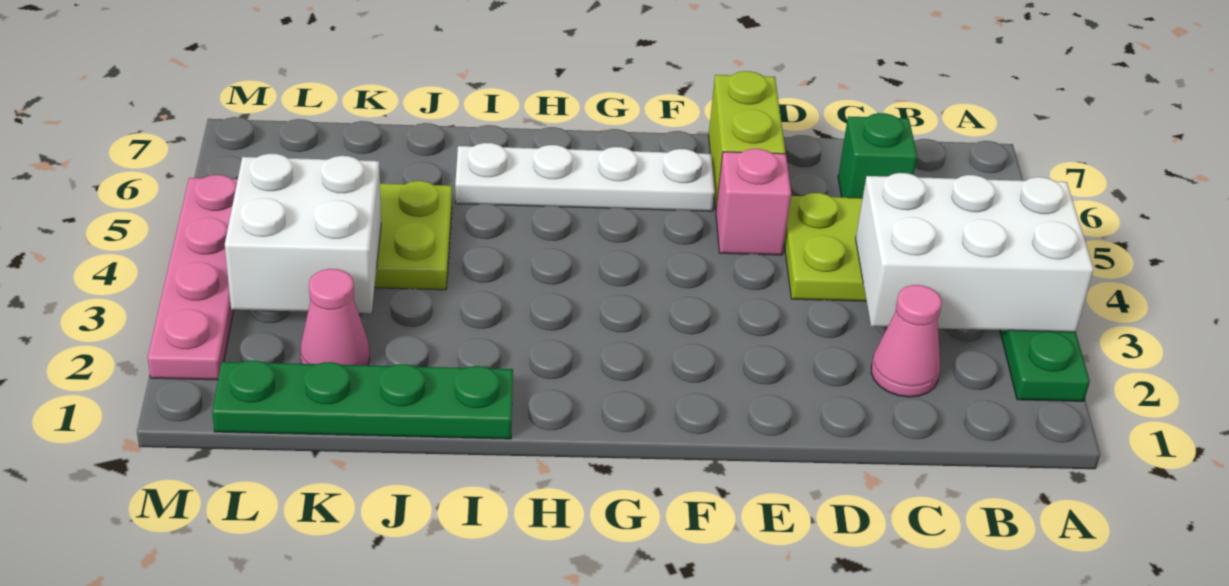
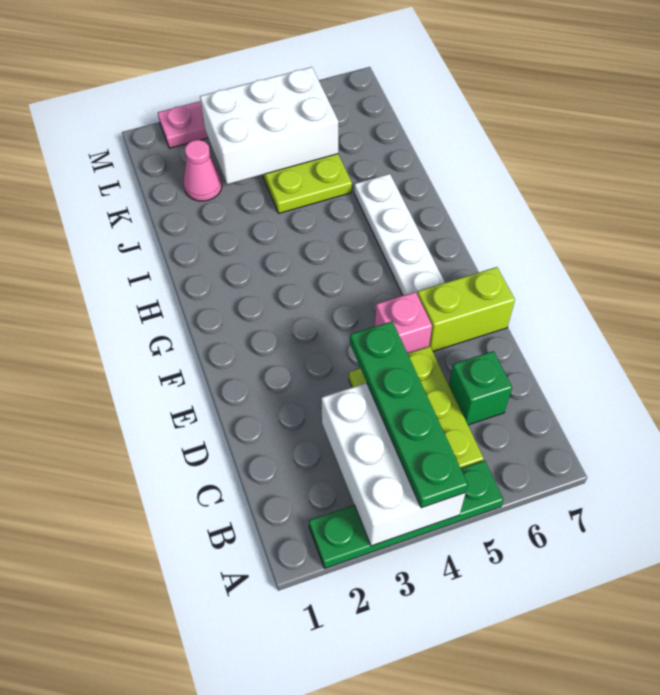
pink cone C2 level 1 -> none
green plate I1:L1 level 1 -> green plate A4:D4 level 3
white brick K3:L4 level 2 -> white brick K3:L5 level 2

